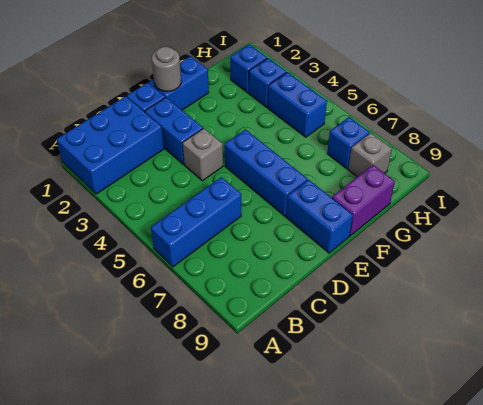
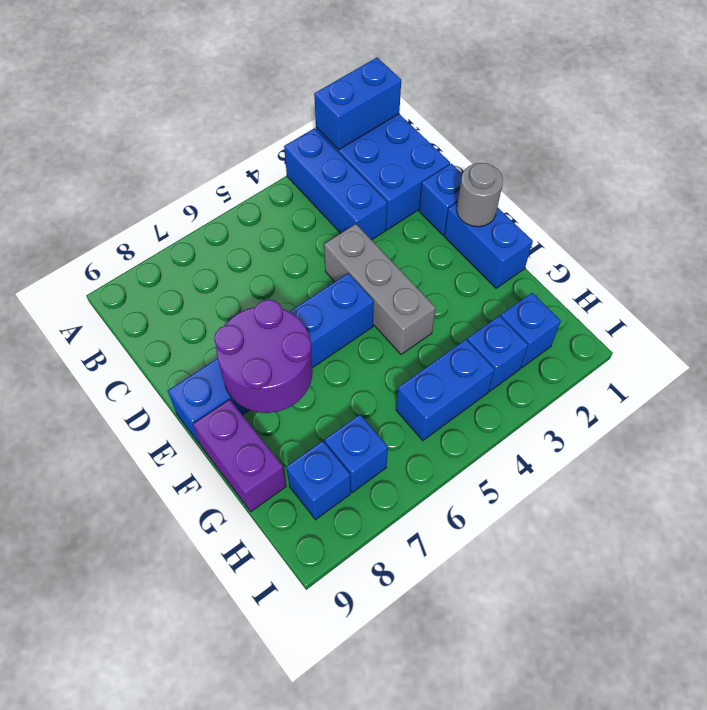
blue brick A6:C6 level 1 -> blue brick A3:C3 level 1
blue brick D2:D3 level 1 -> blue brick A1:A2 level 2
grey brick D4 level 1 -> grey brick D4:F4 level 1
none -> purple round brick E7:F8 level 2
grey brick H8 level 1 -> blue brick H8 level 1

